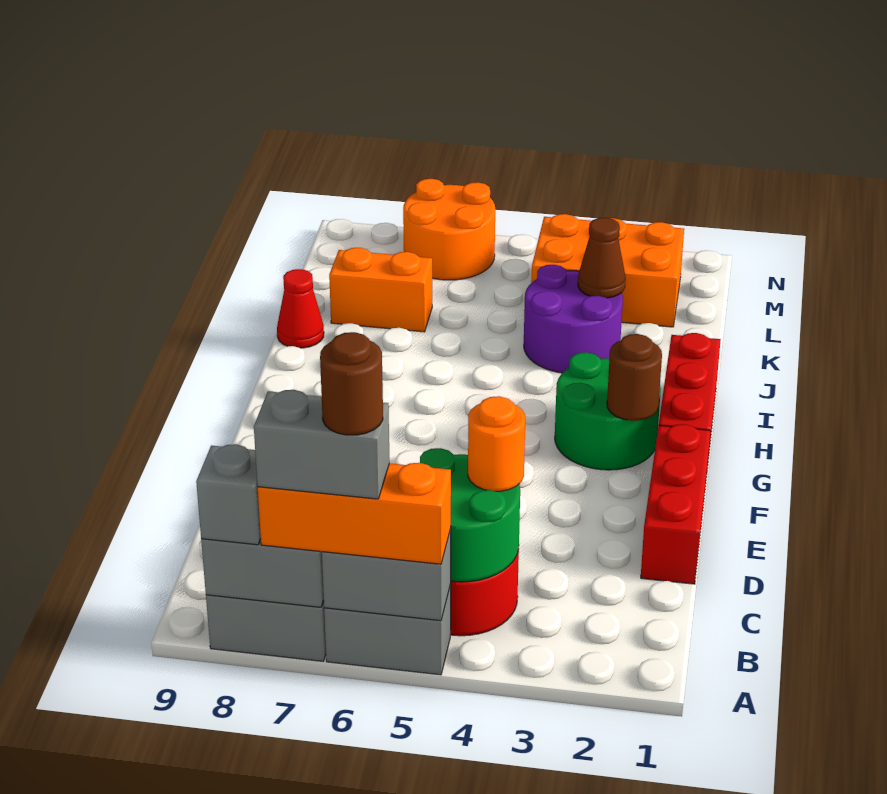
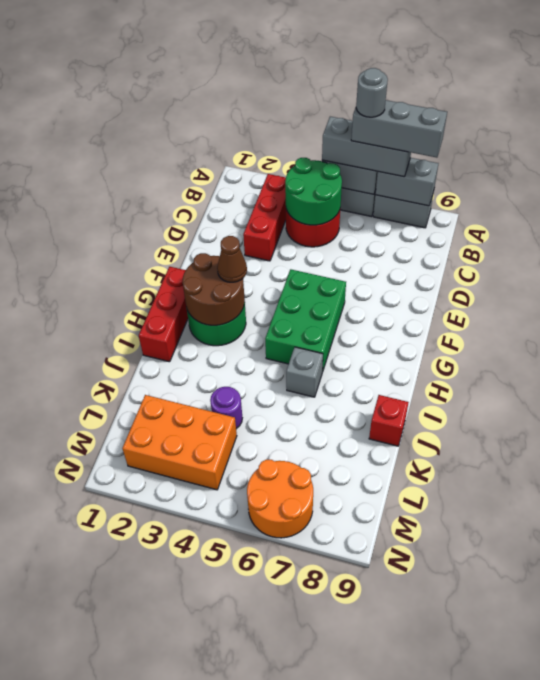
orange brick A5:A7 level 3 -> grey brick A5:A7 level 3
grey brick A6:A7 level 4 -> grey brick A6:A8 level 4
brown round brick A6 level 5 -> grey round brick A6 level 5
grey brick A8 level 3 -> grey brick I6 level 1
orange round brick C4 level 3 -> none
red brick D1:F1 level 1 -> red brick B3:D3 level 1
none -> green brick F5:H6 level 1
brown round brick G2 level 2 -> brown round brick G2:H3 level 2
purple round brick J3:K4 level 1 -> purple round brick K4 level 1
red cone J9 level 1 -> red brick J9 level 1
brown cone K3 level 2 -> brown cone G3 level 3
orange brick K7:K8 level 1 -> none

